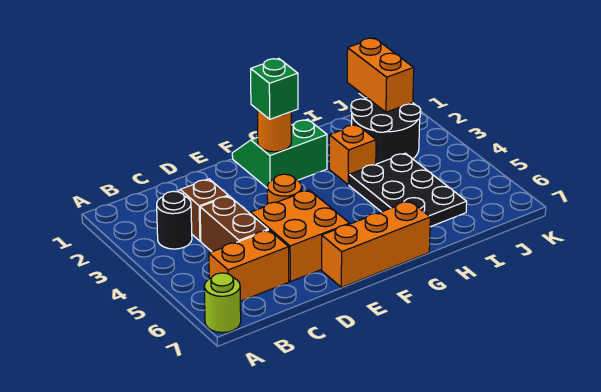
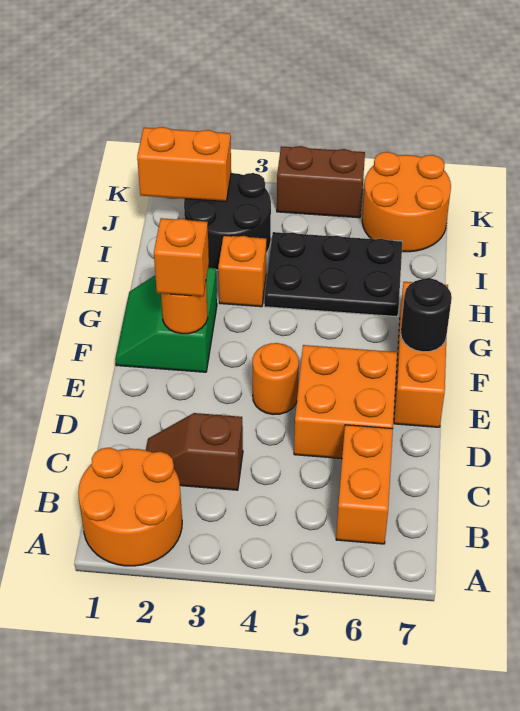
none -> orange round brick A1:B2 level 1
lime round brick A7 level 1 -> none
black round brick B3 level 1 -> black round brick F7 level 2
brown brick C4:C5 level 1 -> brown brick K4:K5 level 1
green brick F2 level 3 -> orange brick F2 level 3
none -> orange round brick J6:K7 level 1

